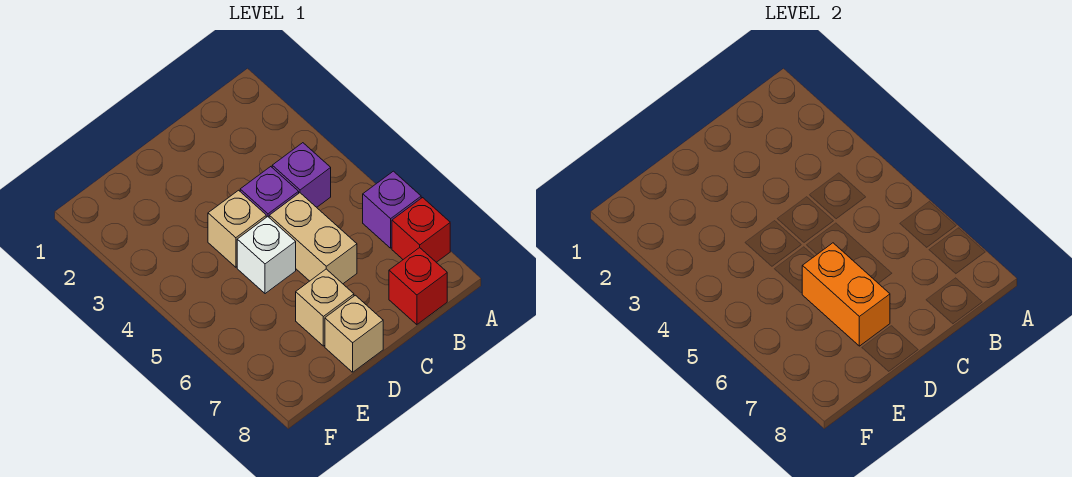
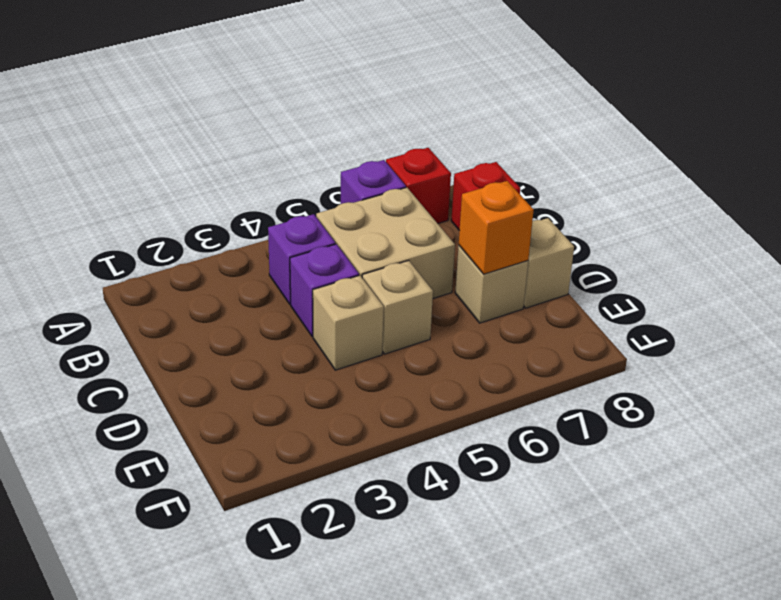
tan brick C5:C6 level 1 -> tan brick B5:C6 level 1
white brick D5 level 1 -> tan brick D5 level 1
orange brick D6:D7 level 2 -> orange brick D7 level 2

